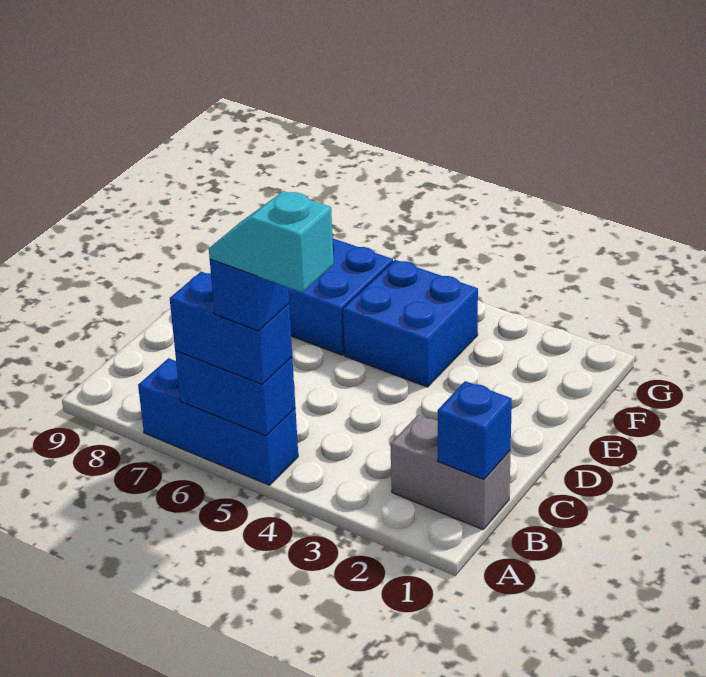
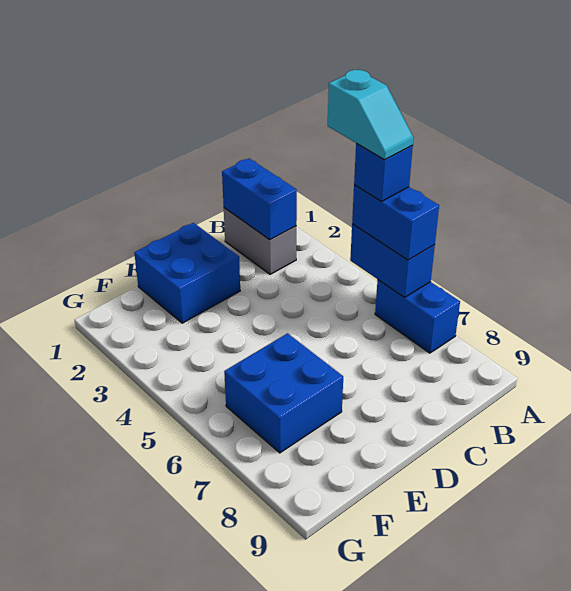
blue brick A5:A7 level 1 -> blue brick A6:A7 level 1
blue brick B1 level 2 -> blue brick B1:B2 level 2
blue brick E4:F5 level 1 -> blue brick D1:E2 level 1

